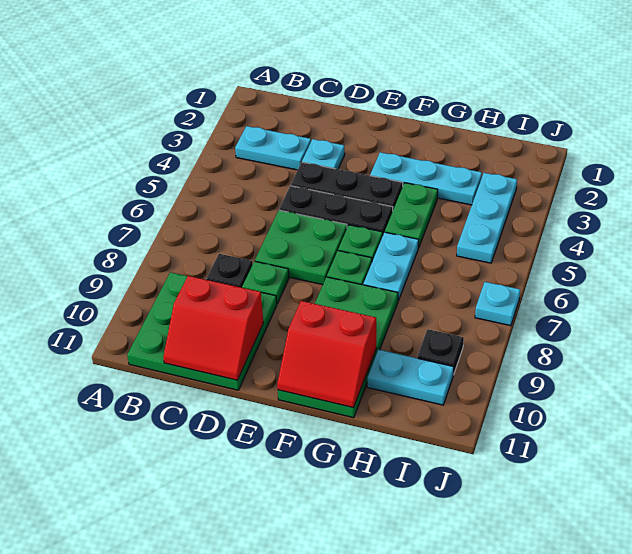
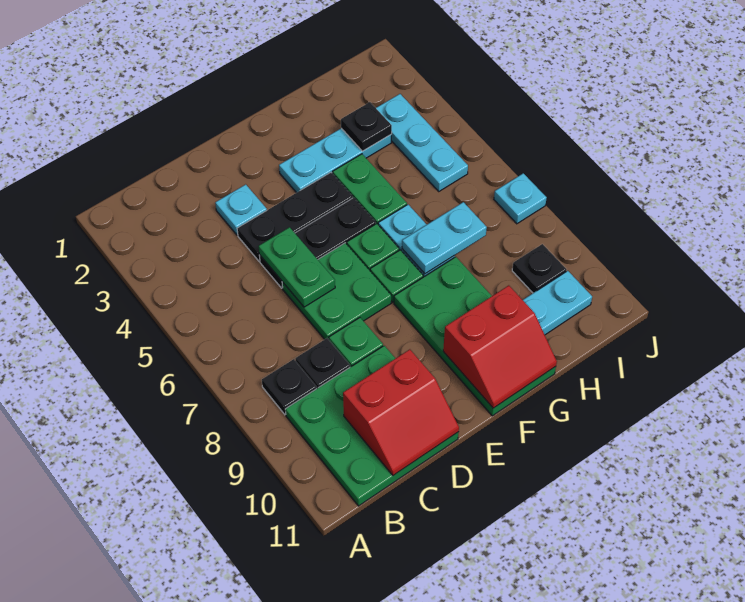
cyan plate B3:C3 level 1 -> cyan plate G7:H7 level 2
none -> black plate B8 level 1
none -> green plate D5:D6 level 2
none -> black plate H3 level 2

